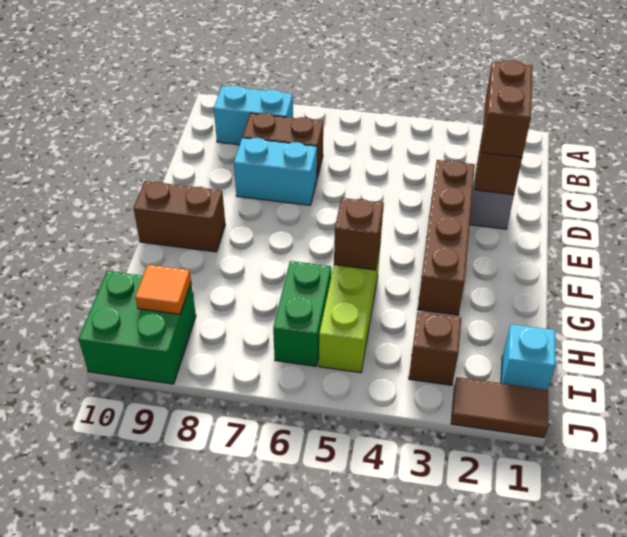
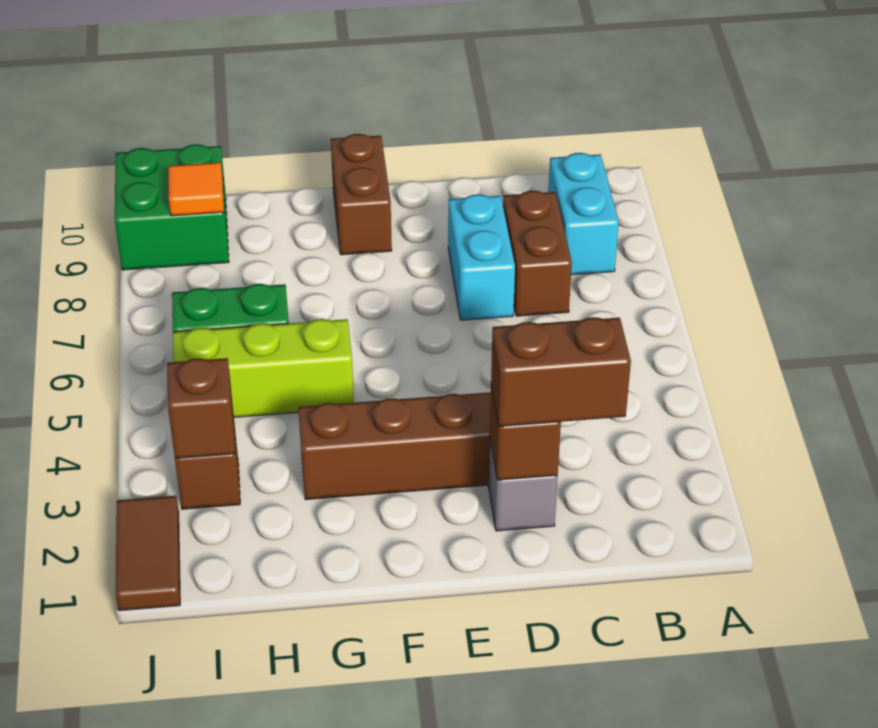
brown brick G5 level 2 -> brown brick I3 level 2
cyan brick I1 level 1 -> none

